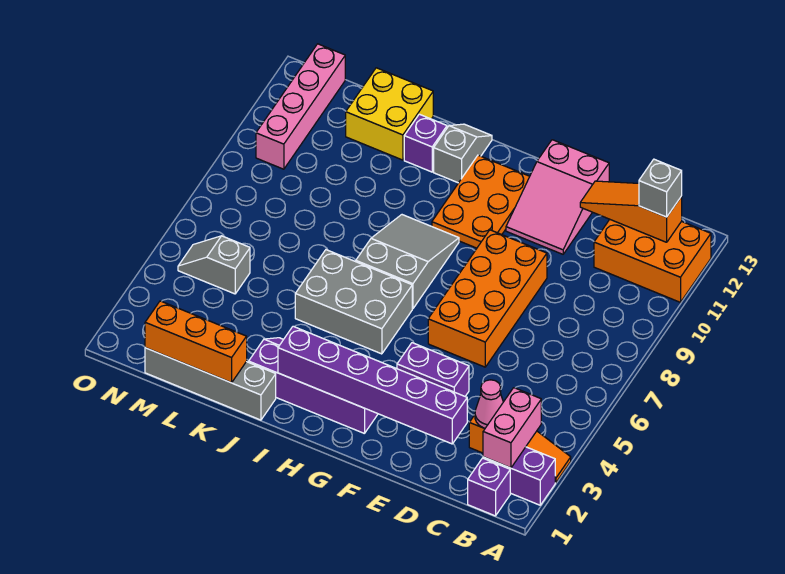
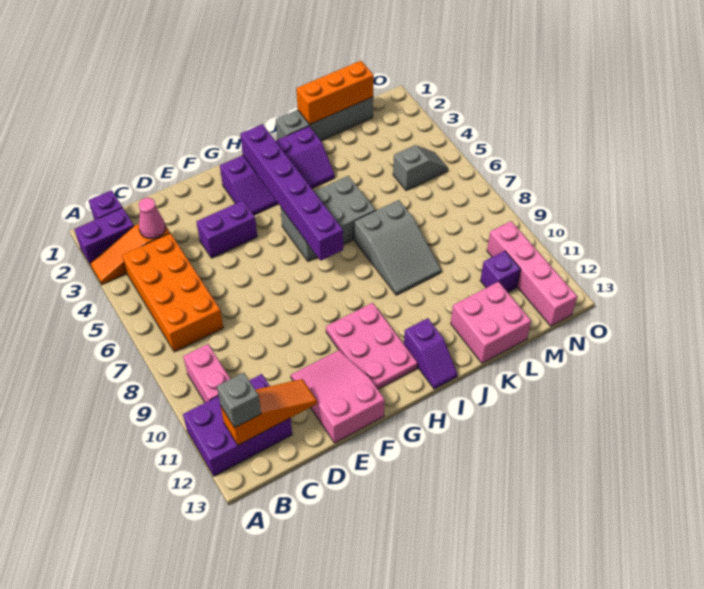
orange brick A11:C12 level 1 -> purple brick A11:C12 level 1
pink brick B2:B3 level 2 -> pink brick B9:B10 level 1
purple brick D2:I2 level 2 -> purple brick H2:H7 level 2
orange brick E6:F9 level 1 -> orange brick B4:C7 level 1
orange plate G10:H12 level 1 -> pink plate G10:H12 level 1
grey slope H7:I9 level 1 top 7 -> grey slope J7:K9 level 1 top 7
grey slope I12:I13 level 1 top 12 -> purple slope I12:I13 level 1 top 12
purple brick J12 level 1 -> purple brick M11 level 1
yellow brick K12:L13 level 1 -> pink brick K12:L13 level 1

